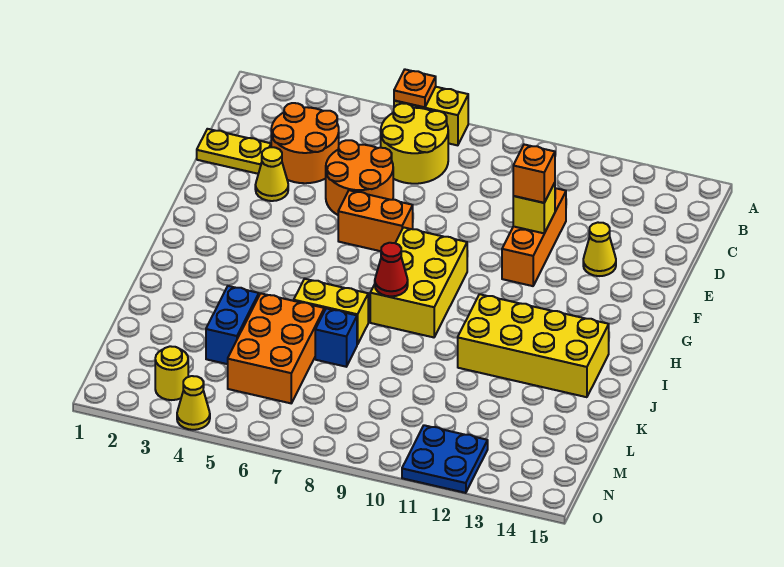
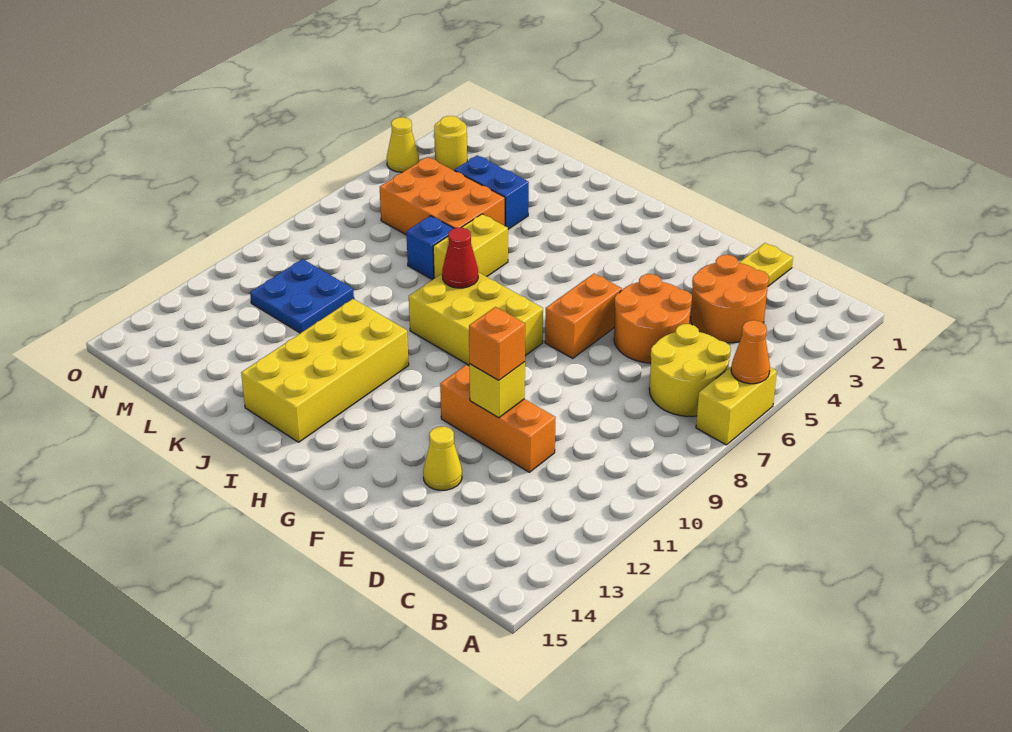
orange plate A6 level 2 -> orange cone A6 level 2
yellow cone E3 level 1 -> none
blue plate N11:O12 level 1 -> blue plate L10:M11 level 1

